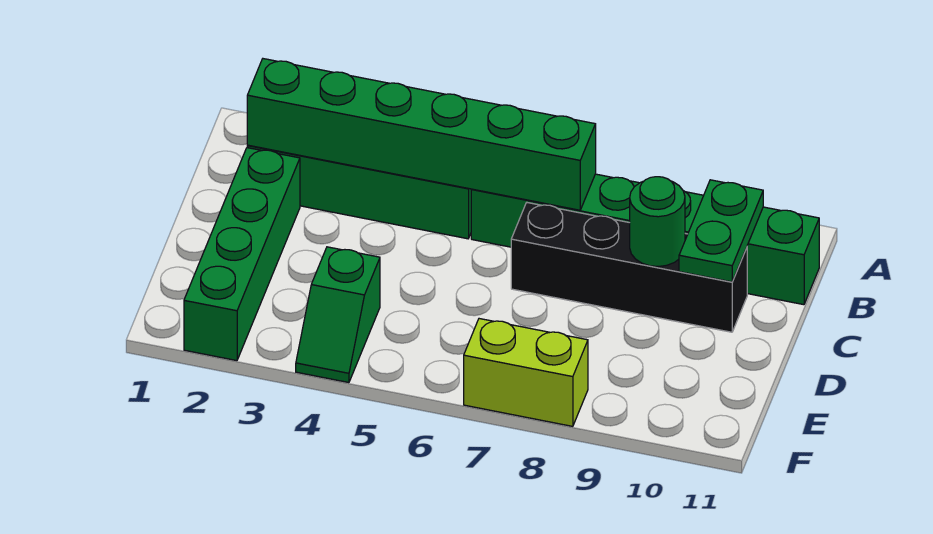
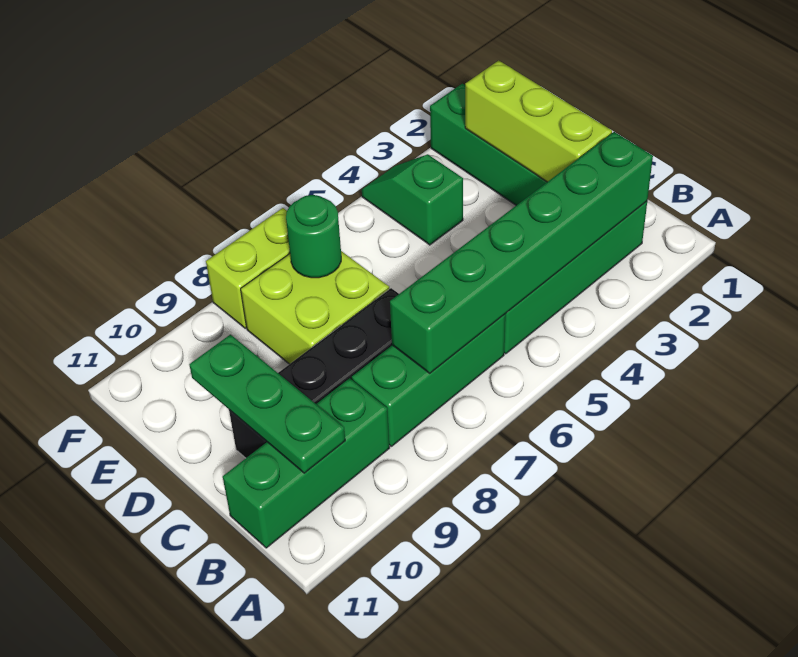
green plate B10:C10 level 2 -> green plate B10:D10 level 2
none -> lime brick C2:E2 level 2
green round brick C9 level 2 -> green round brick E7 level 2
none -> lime brick D7:E8 level 1

